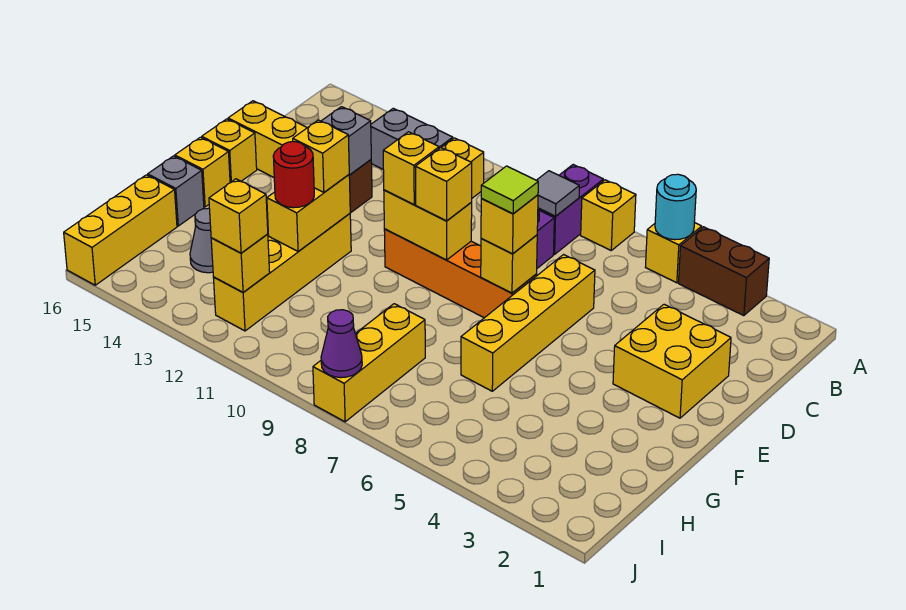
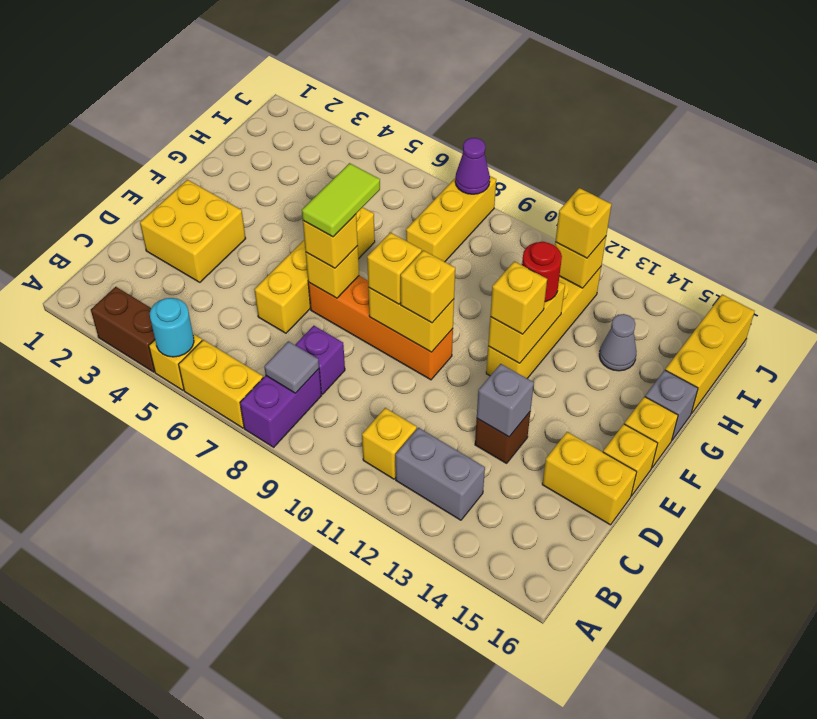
yellow brick A7 level 1 -> yellow brick A6:A7 level 1
lime tile E7 level 4 -> lime tile E7:F7 level 4

